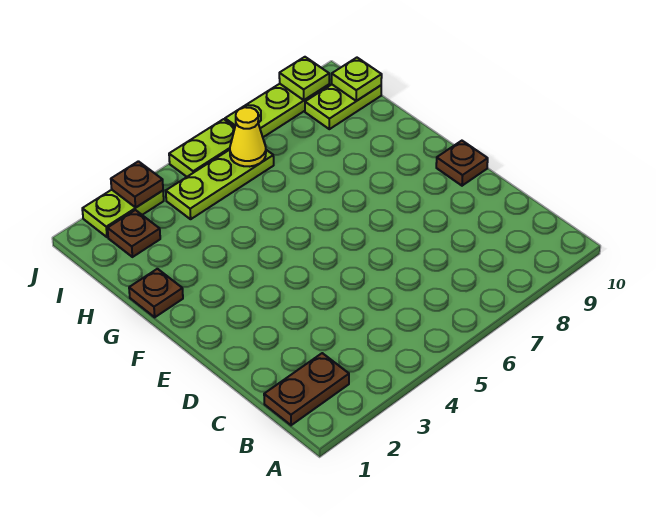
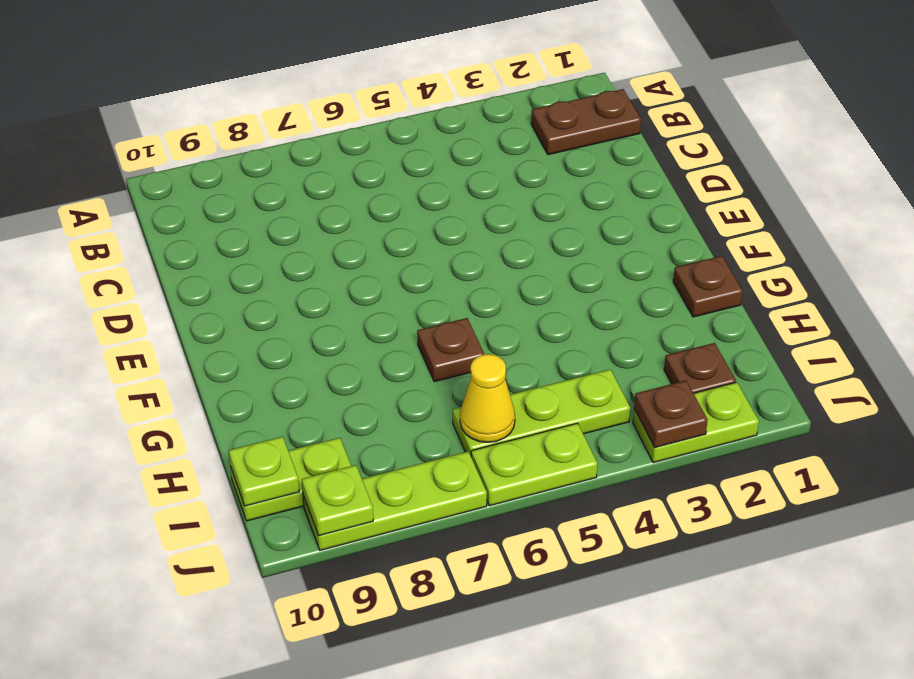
brown plate E10 level 1 -> brown plate G6 level 1

